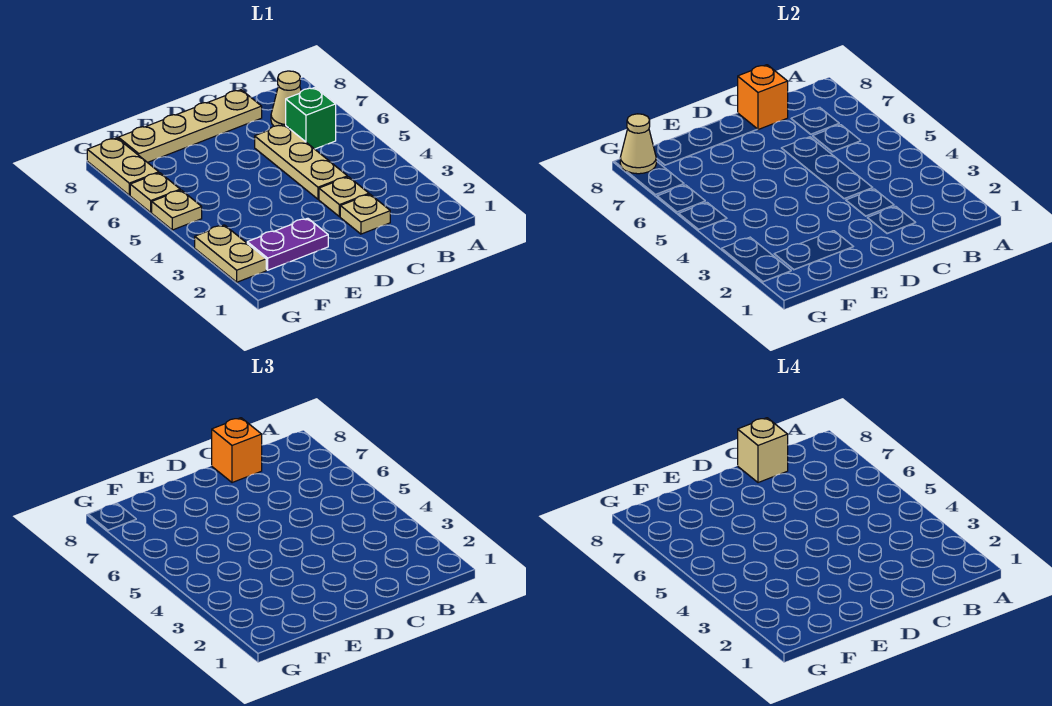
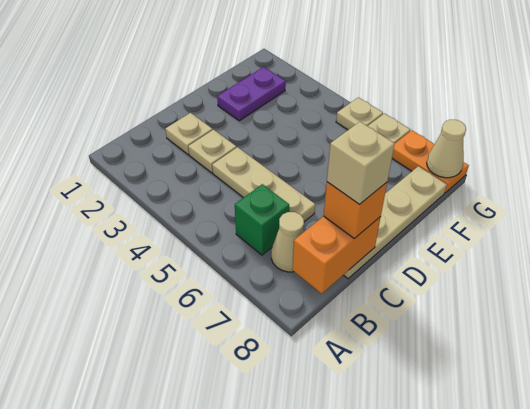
orange brick C8 level 2 -> orange brick B8:C8 level 2
tan plate G2:G3 level 1 -> none
tan plate G7:G8 level 1 -> orange plate G7:G8 level 1

